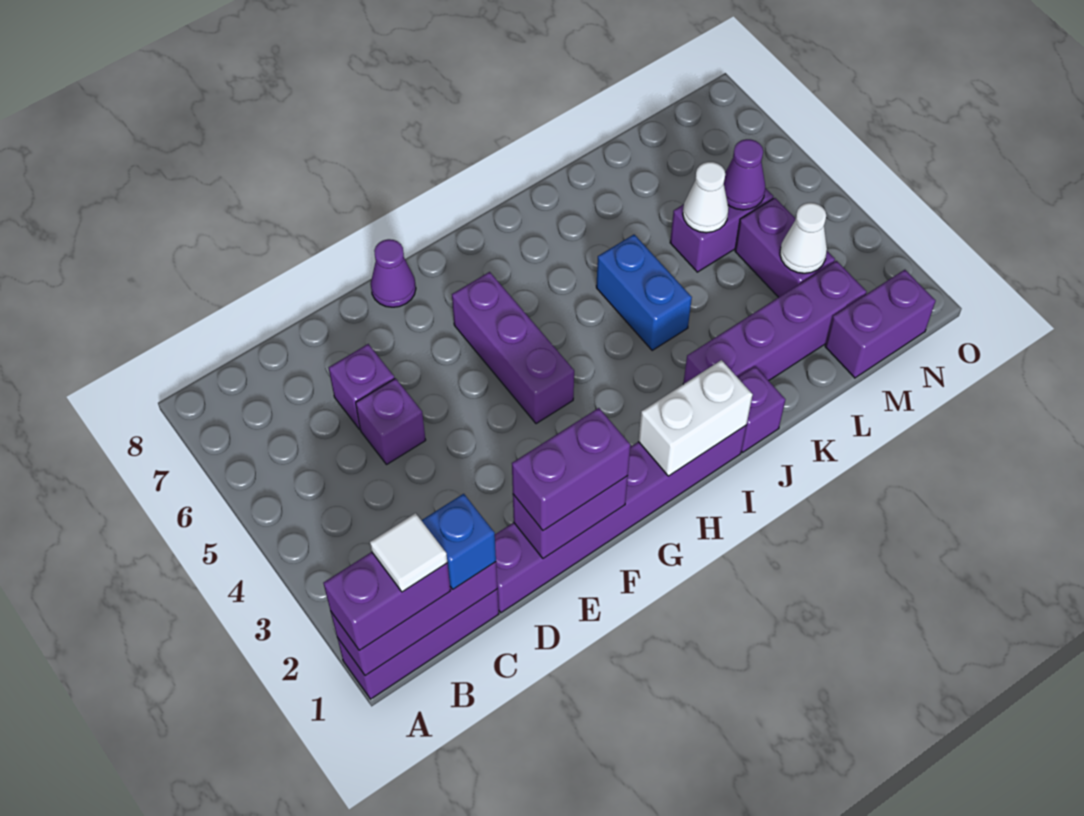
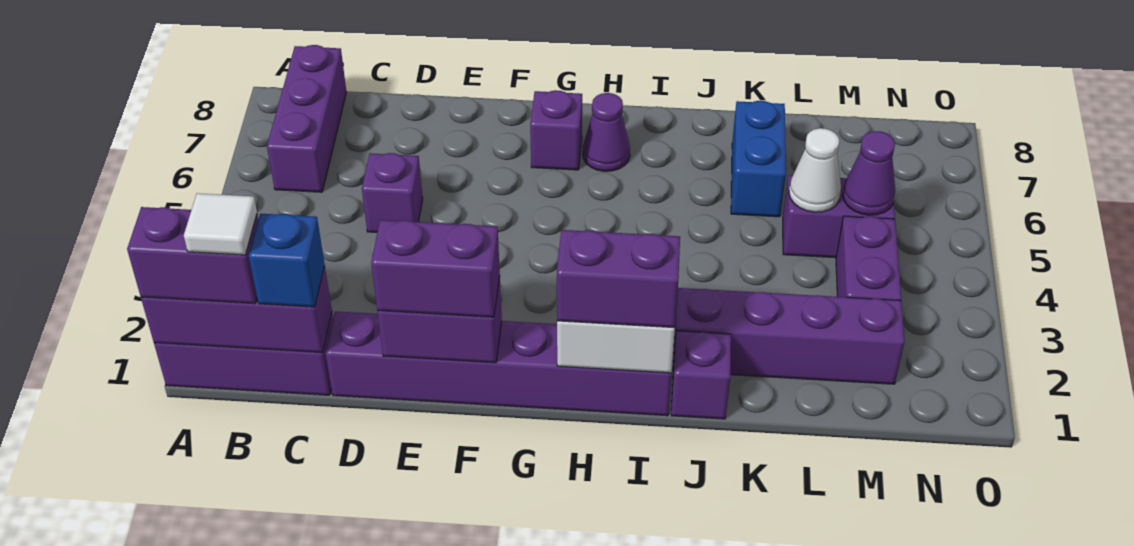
purple brick D6 level 1 -> purple brick G7 level 1
purple cone F8 level 1 -> purple cone H7 level 1
purple brick G4:G6 level 1 -> purple brick B6:B8 level 1
blue brick J4:J5 level 1 -> blue brick K6:K7 level 1
purple brick M1:N1 level 1 -> purple brick H1:I1 level 3
white cone M3 level 2 -> none

